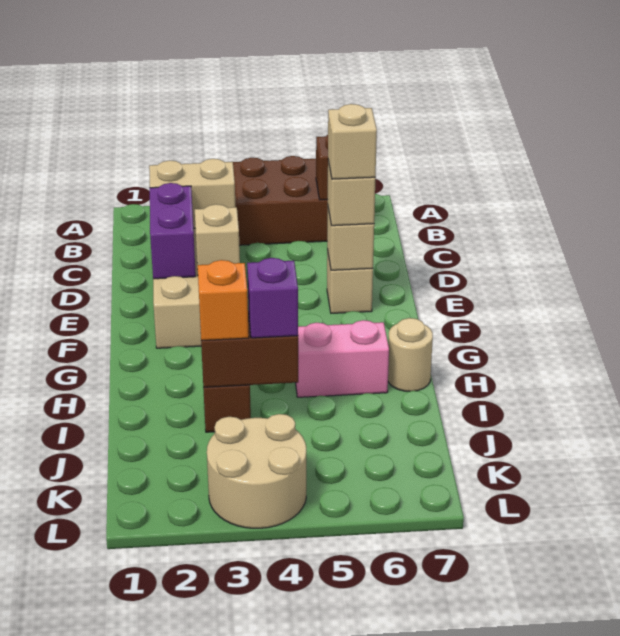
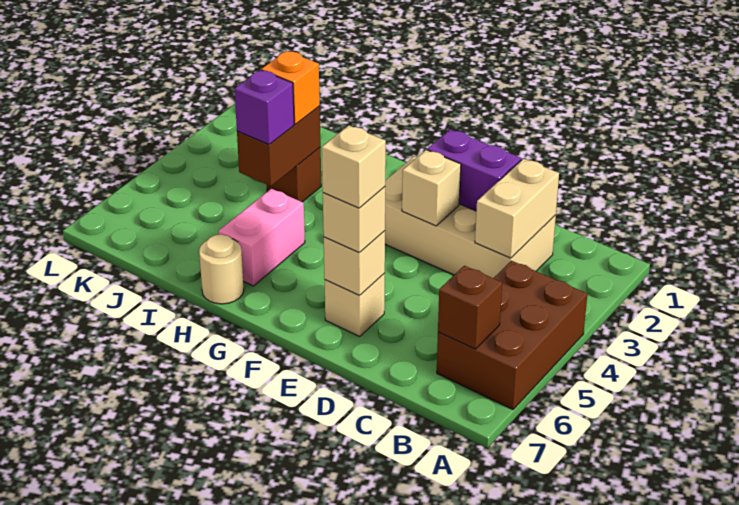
tan round brick K3:L4 level 1 -> none

